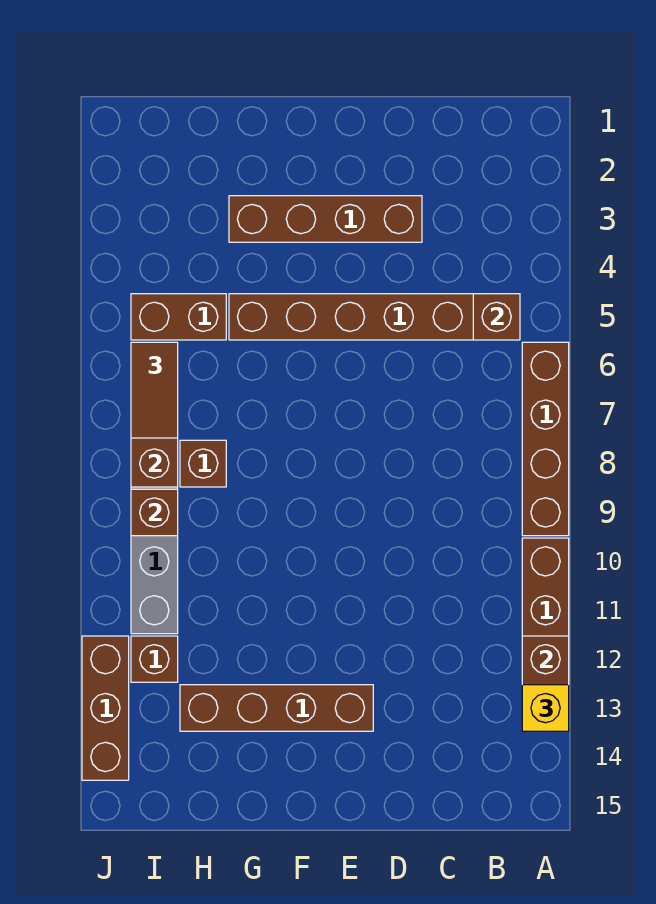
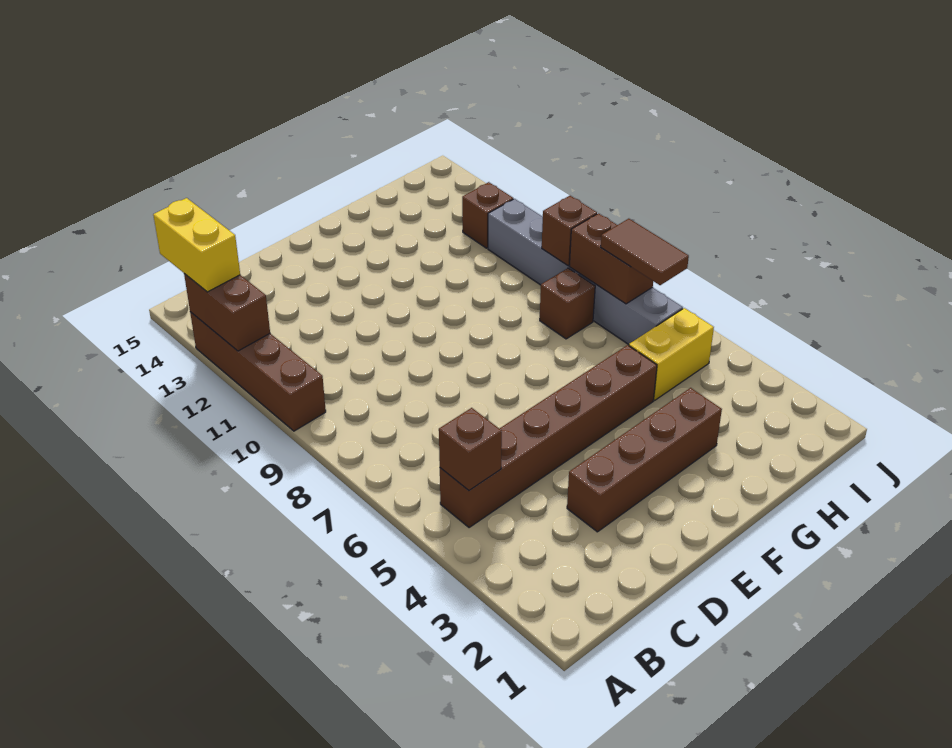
brown brick A6:A9 level 1 -> none
yellow brick A13 level 3 -> yellow brick A13:A14 level 3
brown brick E13:H13 level 1 -> none
brown brick H5:I5 level 1 -> yellow brick H5:I5 level 1
brown brick J12:J14 level 1 -> none

